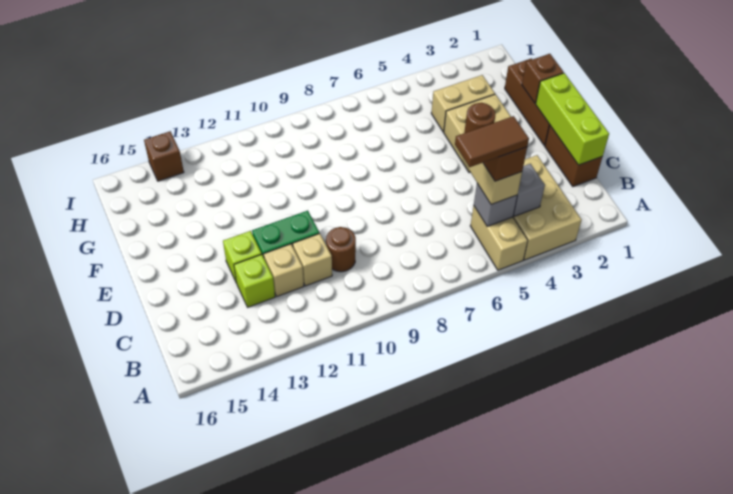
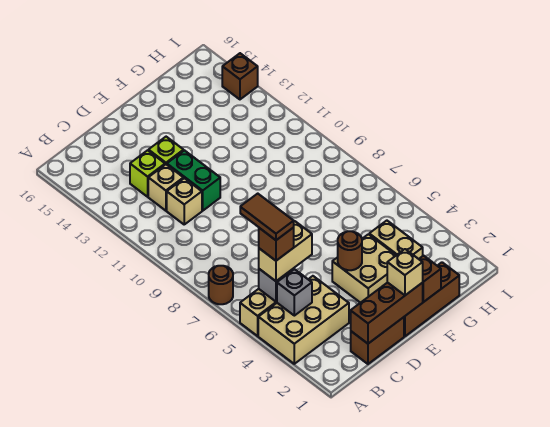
lime brick C1:E1 level 2 -> brown brick C1:E1 level 2
brown round brick C10 level 1 -> brown round brick A7 level 1
none -> tan brick E1 level 3

